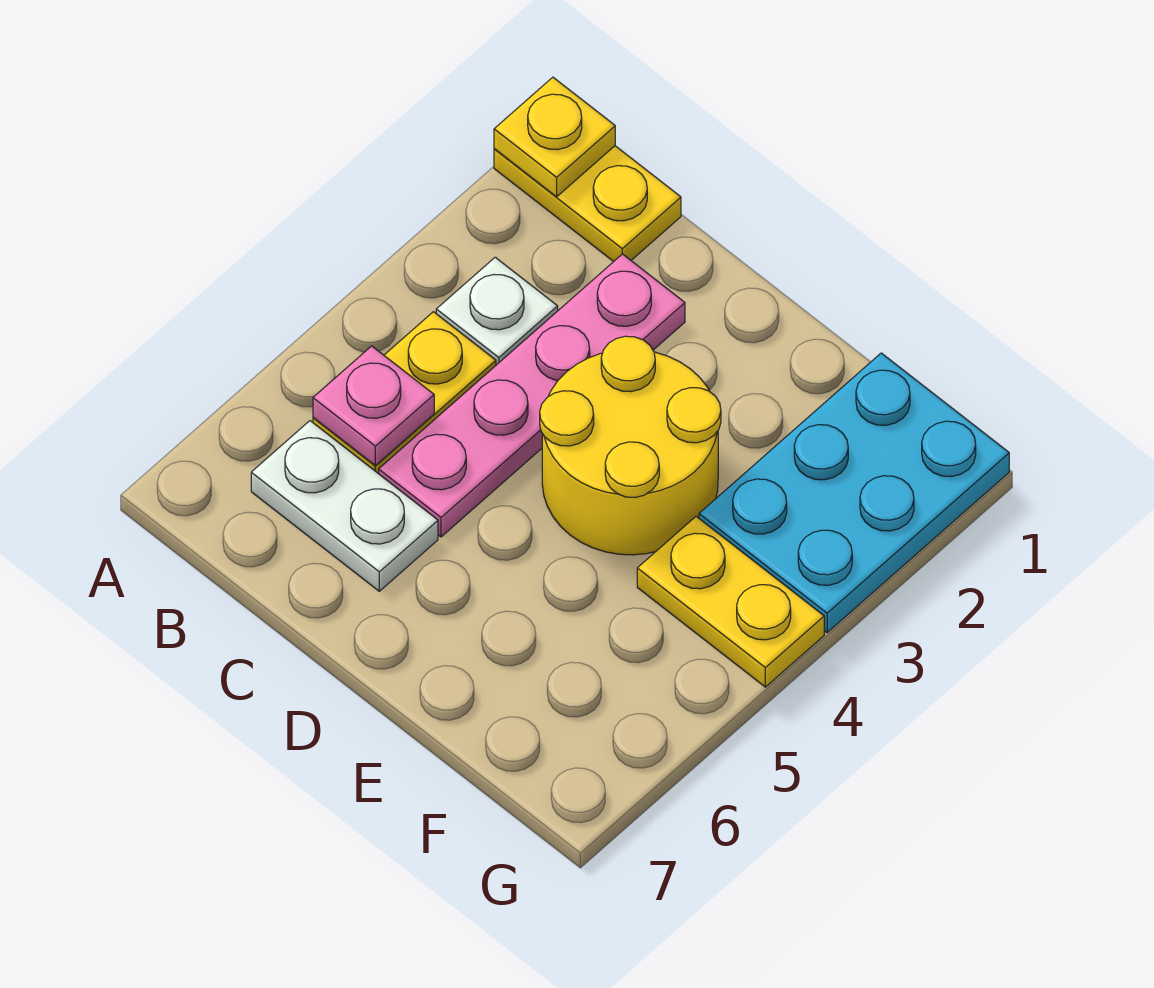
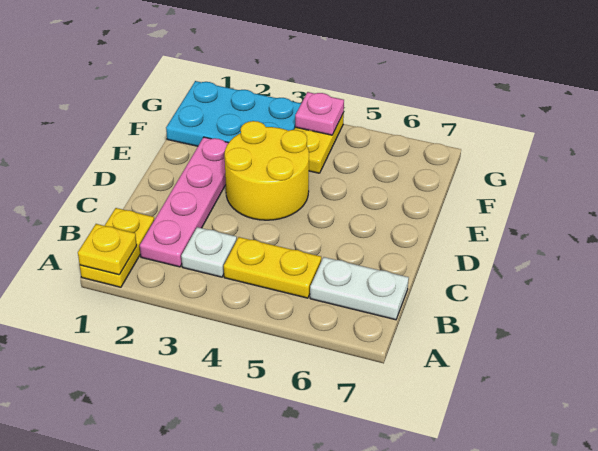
pink plate B5 level 2 -> pink plate G4 level 2
white plate B6:C6 level 1 -> white plate B6:B7 level 1
pink plate C2:C5 level 1 -> pink plate B2:E2 level 1

